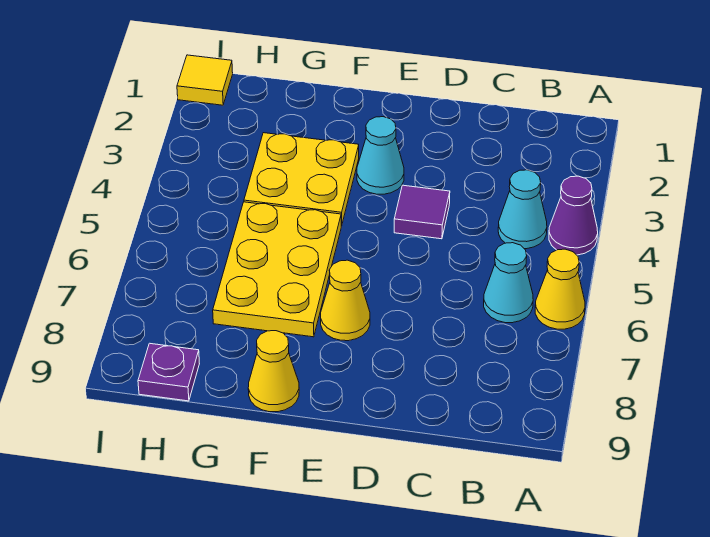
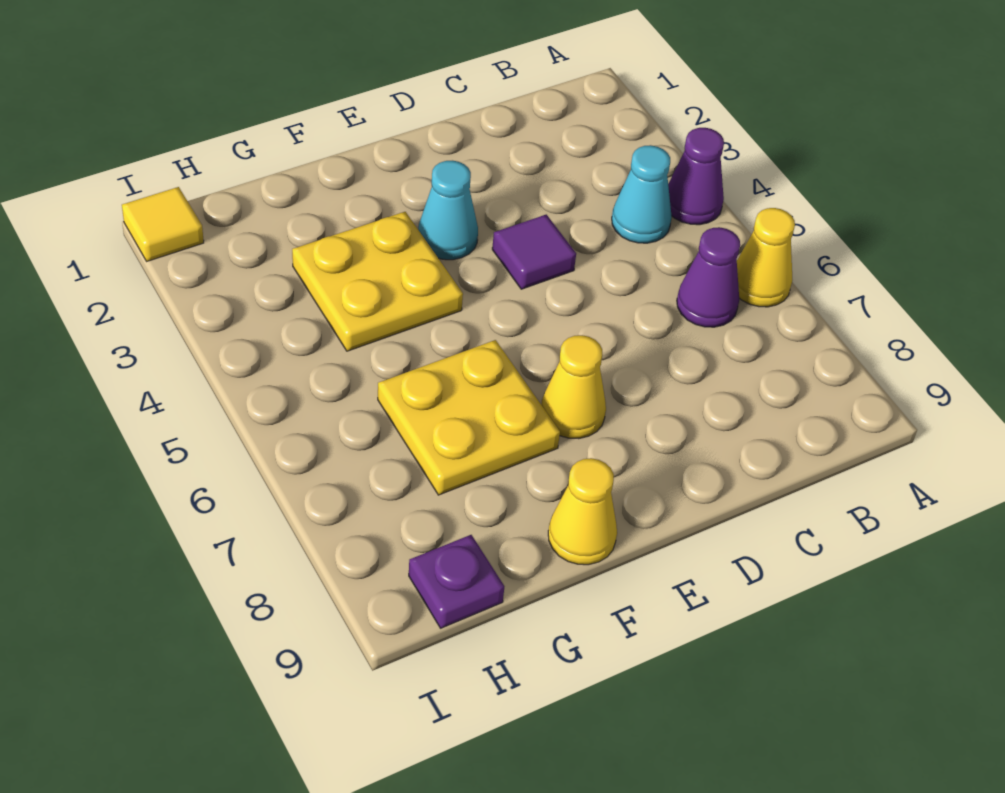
cyan cone B6 level 1 -> purple cone B6 level 1
yellow plate F5:G7 level 1 -> yellow plate F6:G7 level 1

